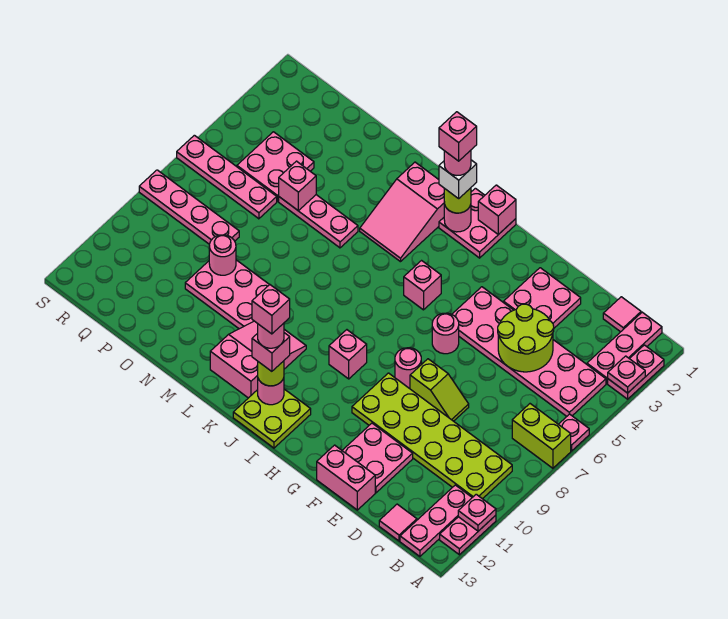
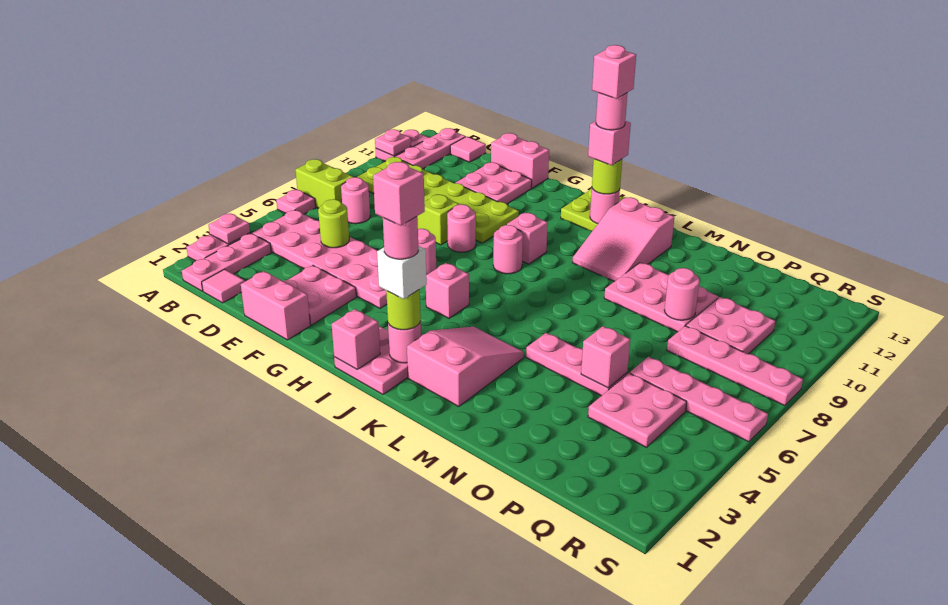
none -> pink round brick C7 level 1
lime round brick D4:E5 level 2 -> lime round brick D5 level 2
none -> pink brick E1:F1 level 1
none -> pink round brick I8 level 1
none -> pink plate P9:Q10 level 1

